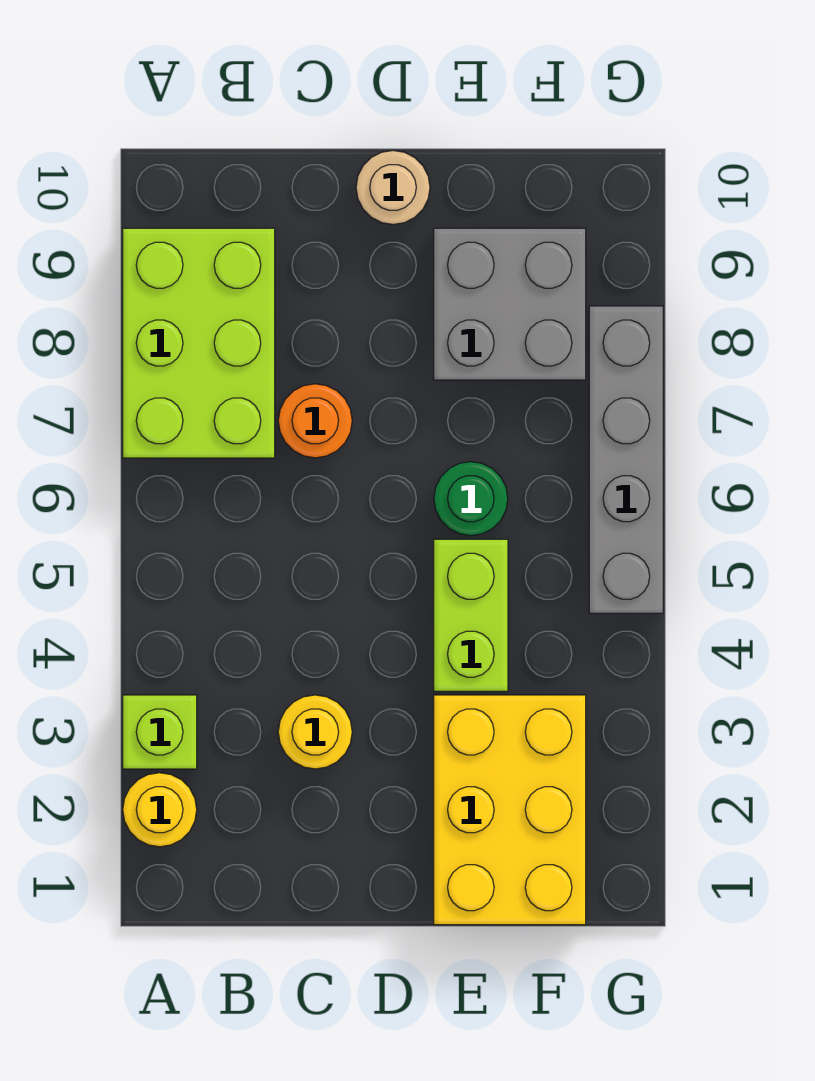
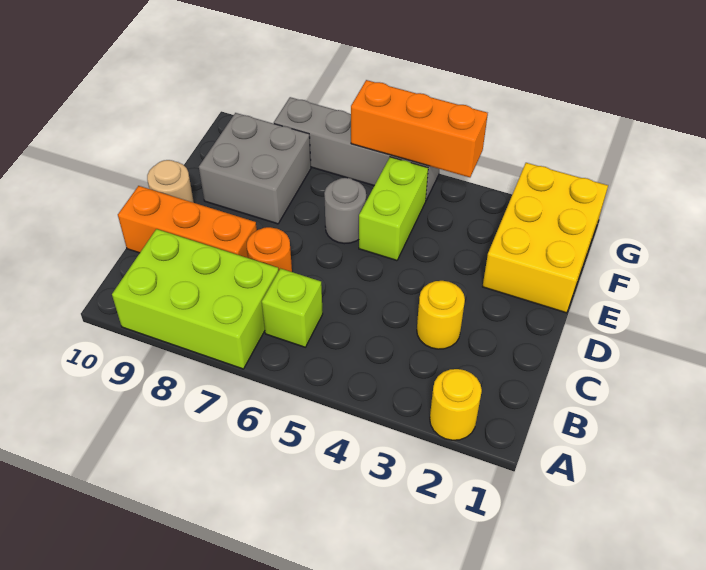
lime brick A3 level 1 -> lime brick B6 level 1
none -> orange brick C8:C10 level 1
yellow brick E1:F3 level 1 -> yellow brick E1:G2 level 1
lime brick E4:E5 level 1 -> lime brick E5:F5 level 1
green round brick E6 level 1 -> grey round brick E6 level 1
none -> orange brick G4:G6 level 2

